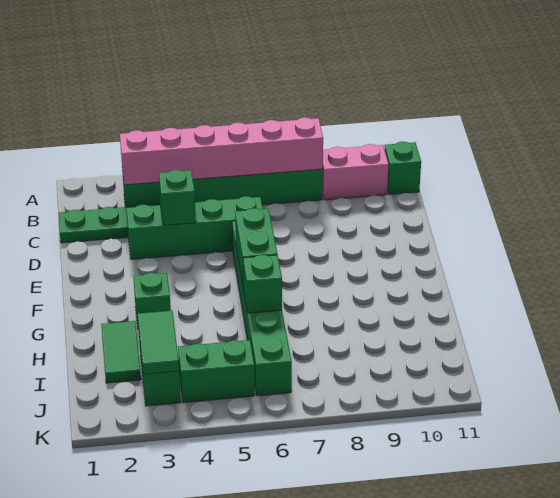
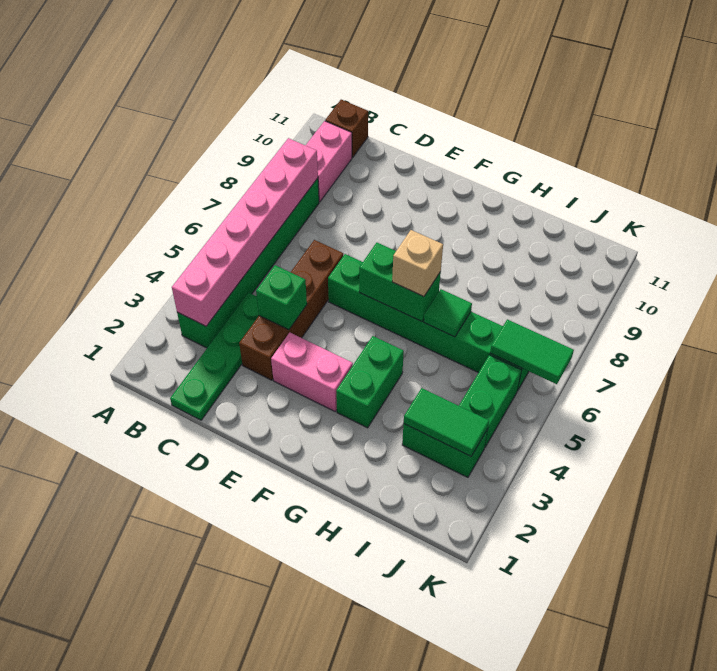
green brick B11 level 1 -> brown brick B11 level 1
green brick D3:D6 level 1 -> brown brick D3:D6 level 1
none -> pink brick E3:F3 level 1
green brick G3 level 1 -> green brick G3:G4 level 1
none -> tan brick G6 level 3
green tile H2:I2 level 1 -> green tile J6:K6 level 2
green brick H6 level 2 -> green tile H6 level 2

